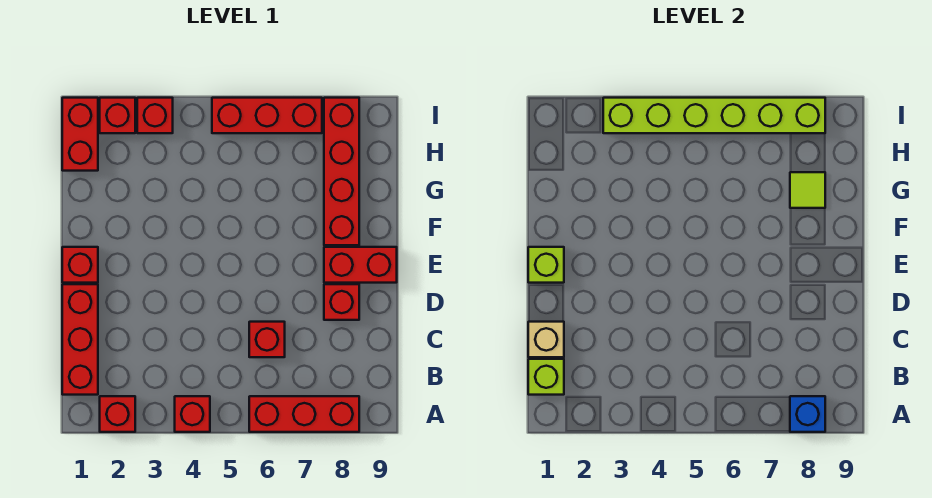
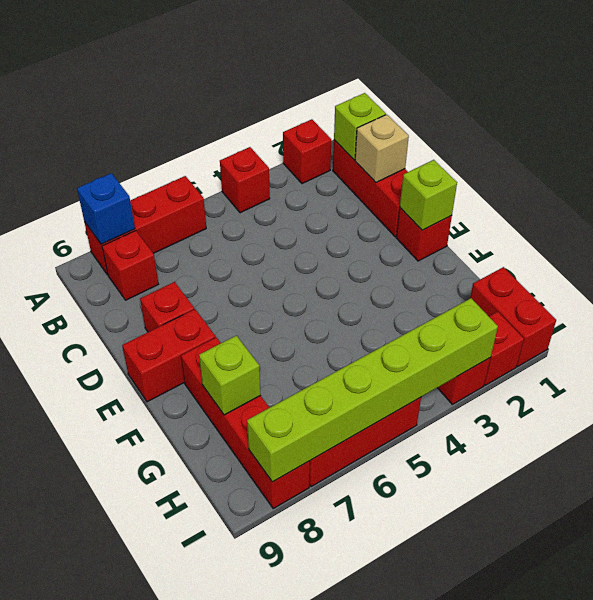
red brick C6 level 1 -> red brick B8 level 1
lime tile G8 level 2 -> lime brick G8 level 2

